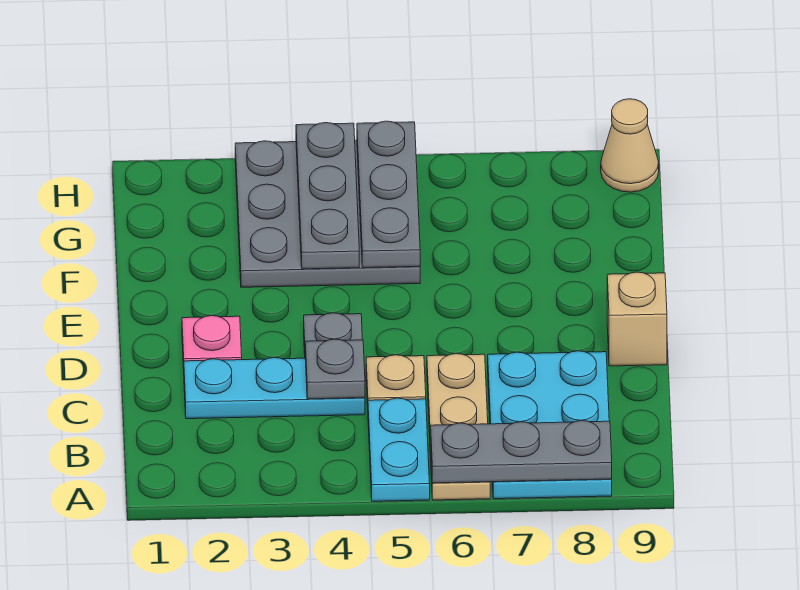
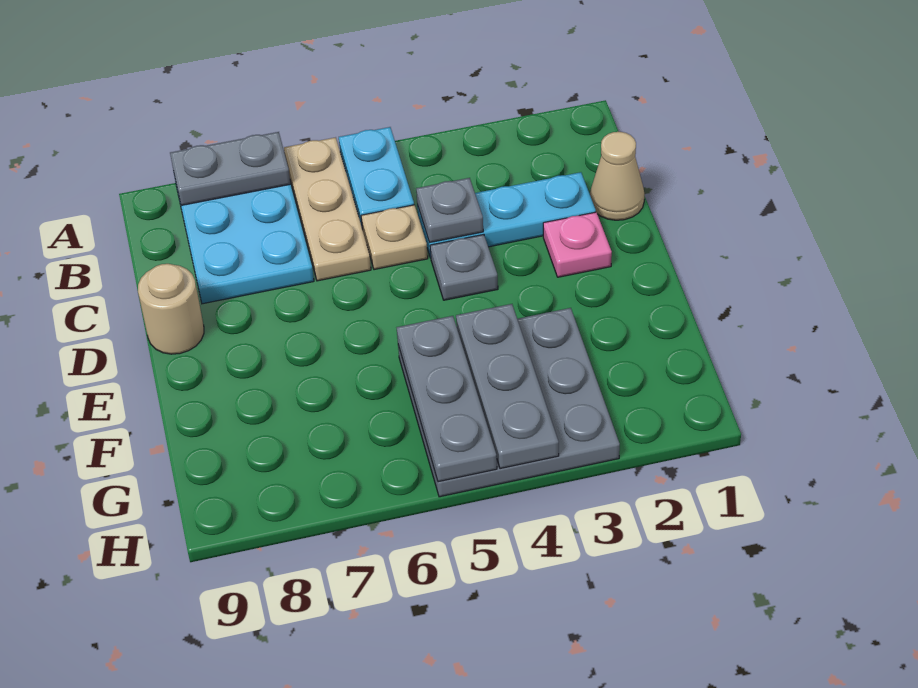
grey plate A6:A8 level 2 -> grey plate A7:A8 level 2
tan brick D9 level 1 -> tan round brick D9 level 1
tan cone H9 level 1 -> tan cone C1 level 1

